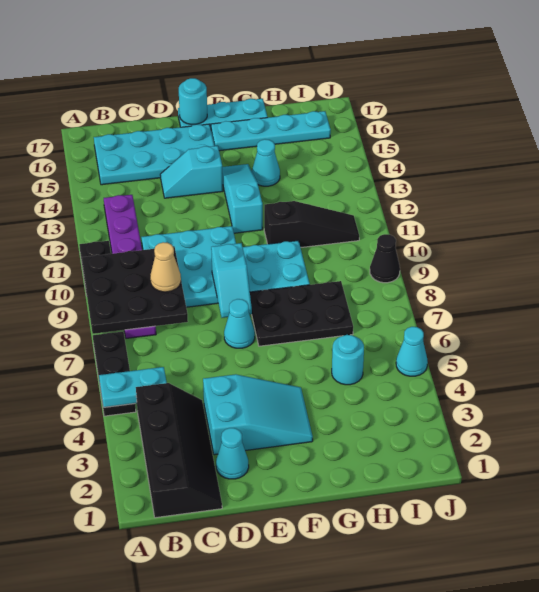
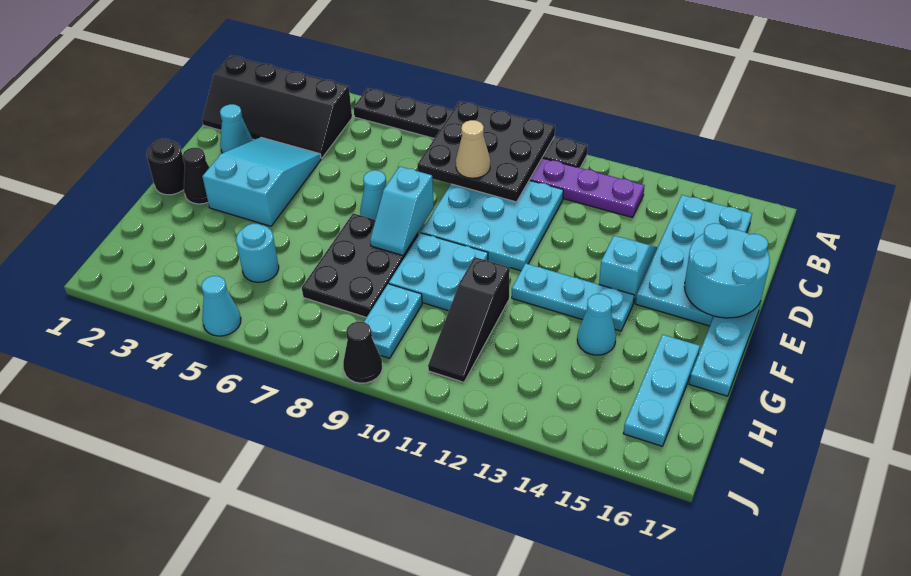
cyan plate A5:B5 level 2 -> cyan plate H9:I9 level 1
cyan slope D3:F4 level 1 top D -> cyan slope D3:F4 level 1 top F
cyan slope E8:E9 level 2 top 9 -> cyan slope E8:F8 level 2 top E
cyan round brick E17 level 2 -> cyan round brick D16:E17 level 2
none -> black round brick F1 level 1
none -> black cone F2 level 1
cyan slope F12:F14 level 1 top 12 -> cyan plate F12:F14 level 1
cyan plate F16:I16 level 1 -> cyan plate G16:I16 level 1

